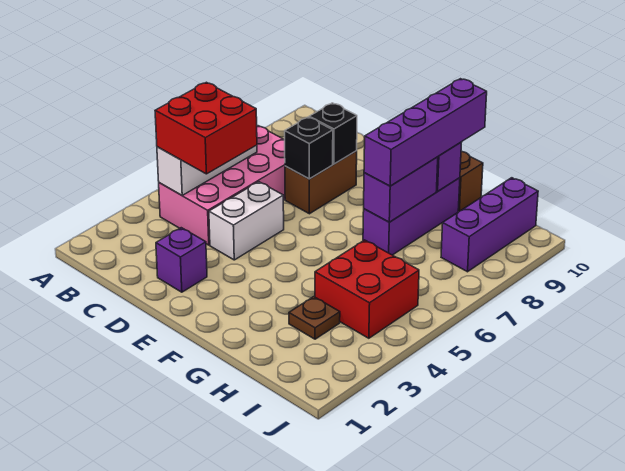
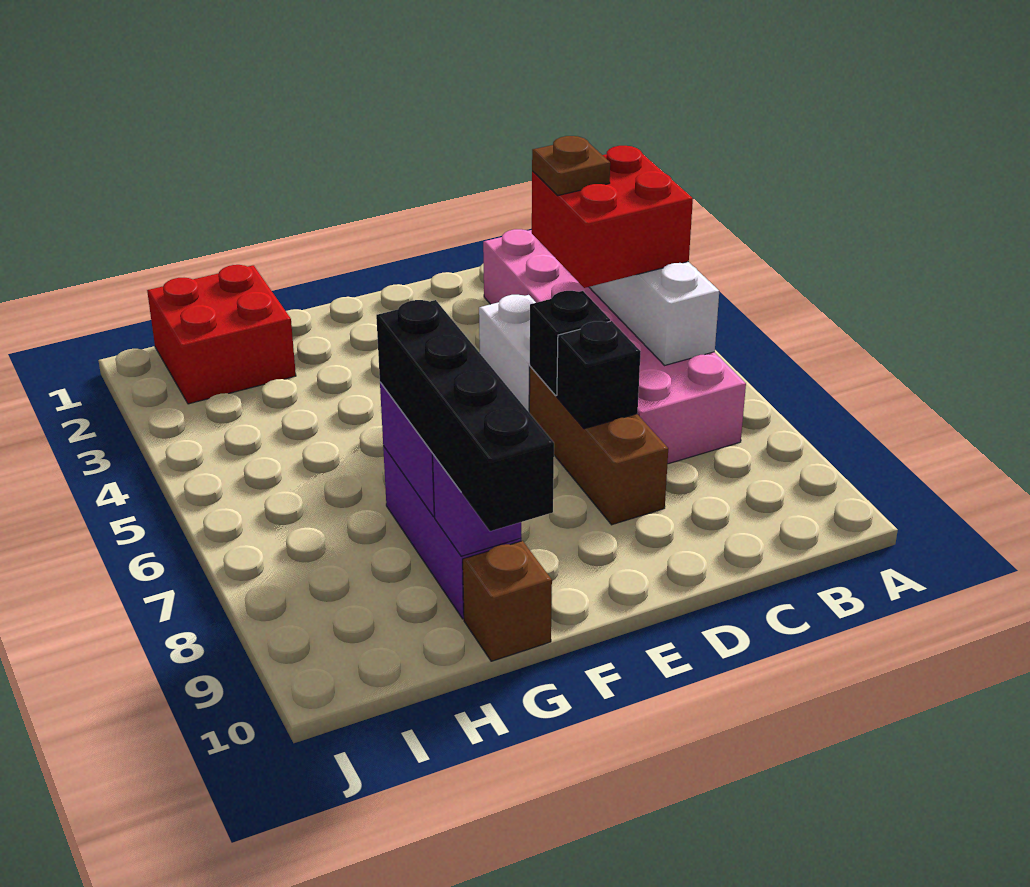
pink brick B4:C7 level 1 -> pink brick B2:C7 level 1
purple brick D2 level 1 -> none
brown brick D7:D8 level 1 -> brown brick D6:D8 level 1
black brick D8 level 2 -> black brick D6 level 2
purple brick G7:G10 level 3 -> black brick G7:G10 level 3
brown plate H3 level 1 -> brown plate C4 level 4
red brick H4:I5 level 1 -> red brick H1:I2 level 1
purple brick I8:I10 level 1 -> none

